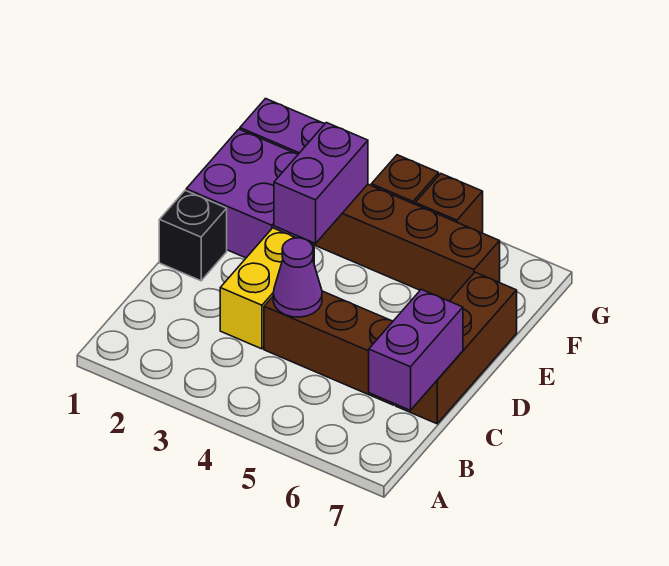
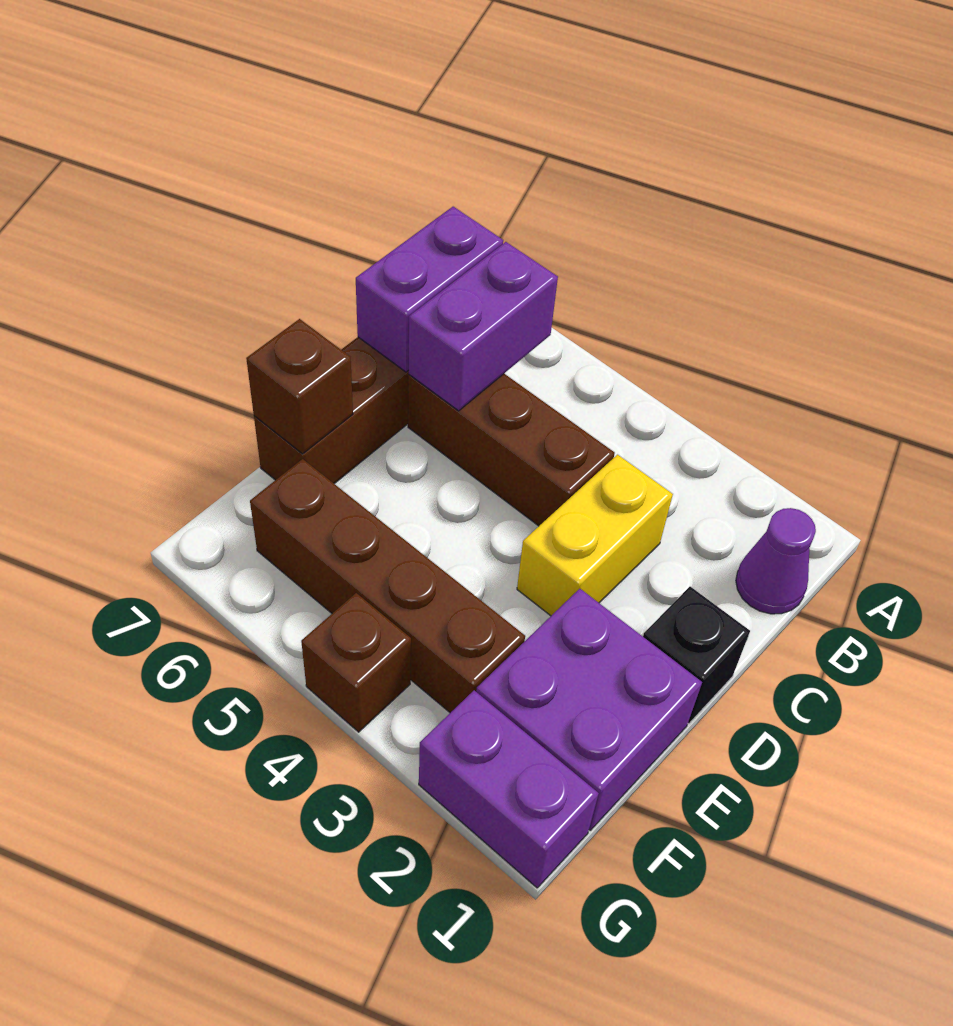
purple cone C4 level 2 -> purple cone B1 level 1
purple brick E3:F3 level 2 -> purple brick B6:C6 level 2
brown brick G5 level 1 -> brown brick E7 level 2

